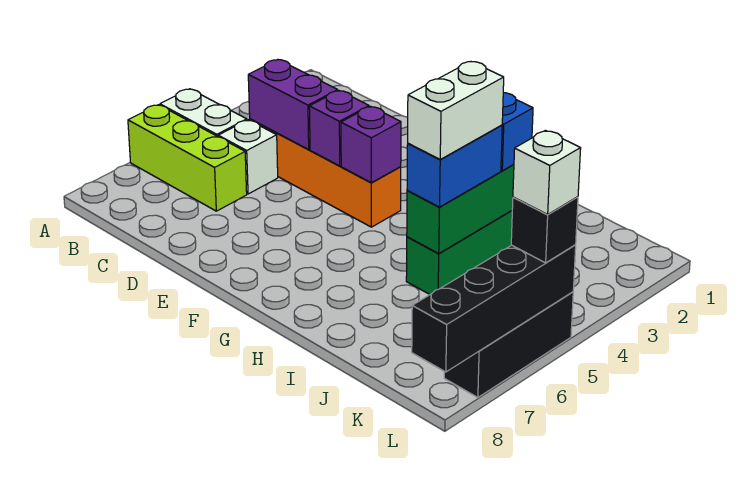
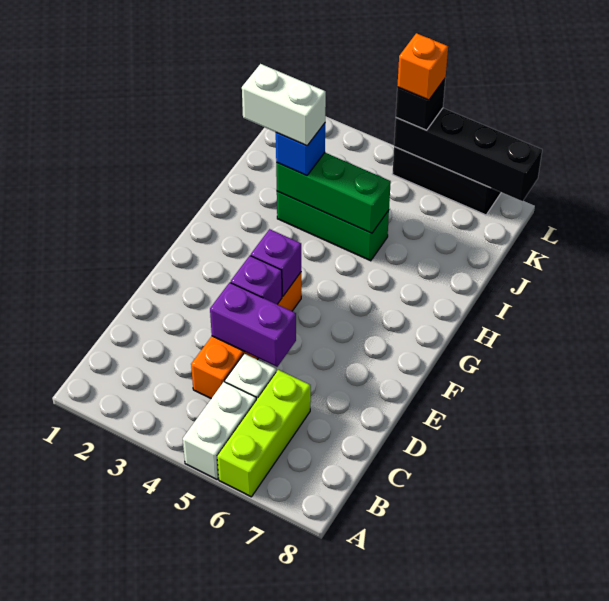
purple brick C4:D4 level 2 -> purple brick D4:D5 level 2
blue brick I4:I5 level 3 -> none
white brick I4:I5 level 4 -> white brick I2:I3 level 4
white brick L5 level 4 -> orange brick L5 level 4

